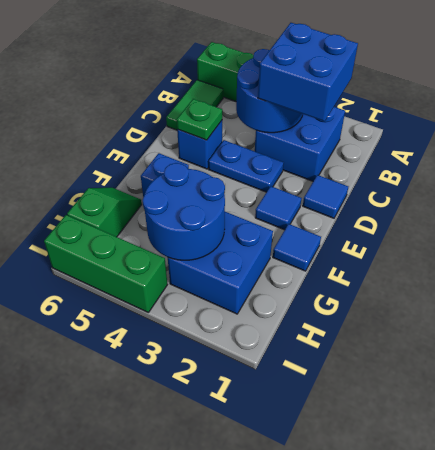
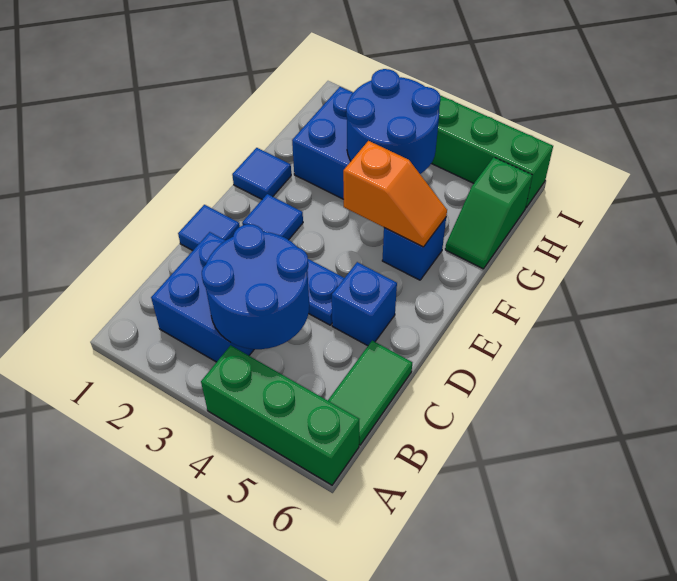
blue brick B2:C3 level 3 -> none
green plate D5 level 2 -> none
none -> orange slope F4:F5 level 2 top 4

